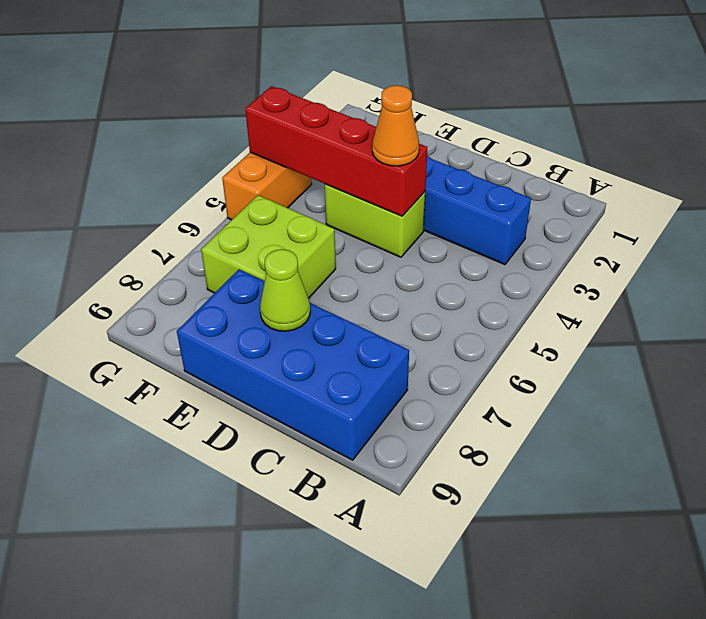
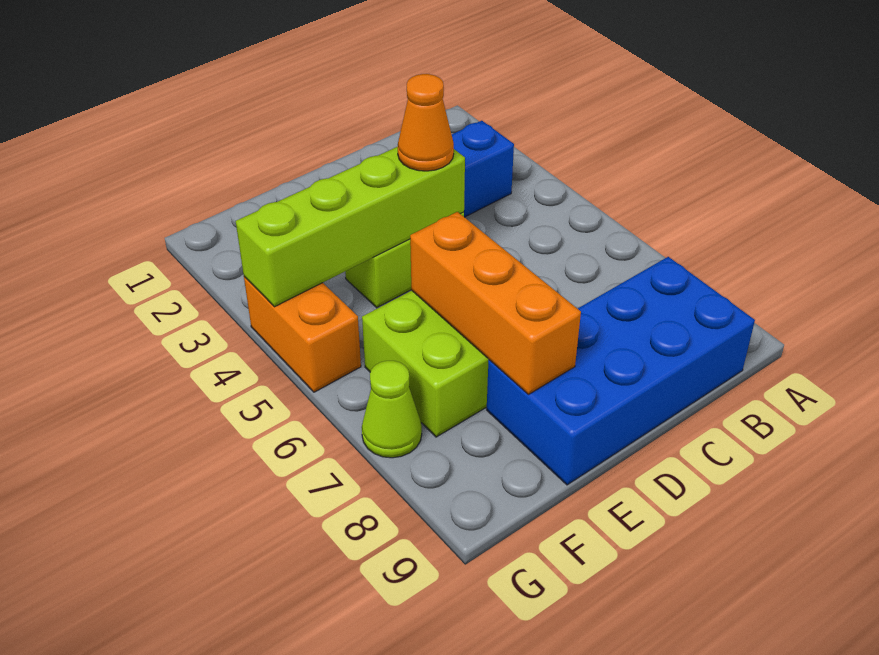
red brick D4:G4 level 2 -> lime brick D4:G4 level 2
lime cone D8 level 2 -> lime cone G7 level 1
none -> orange brick E6:E8 level 2

